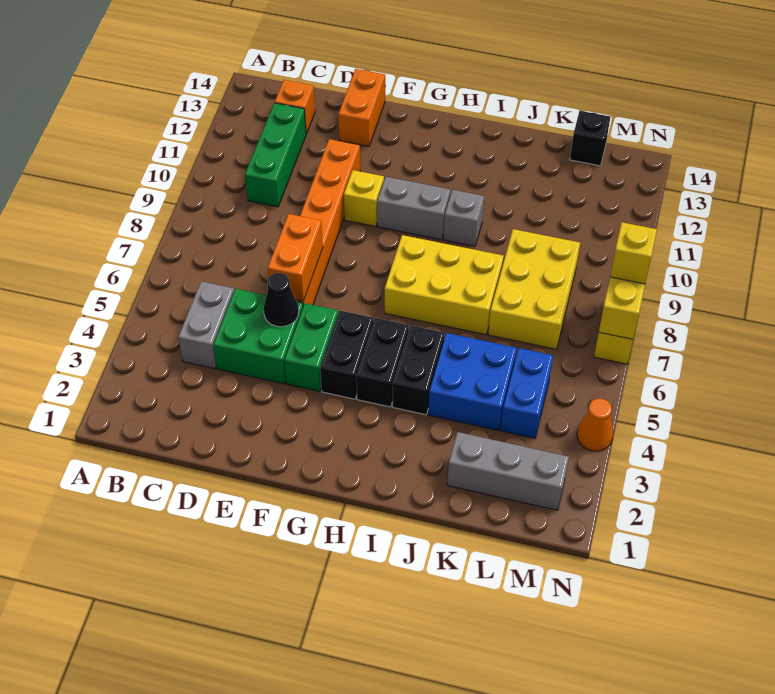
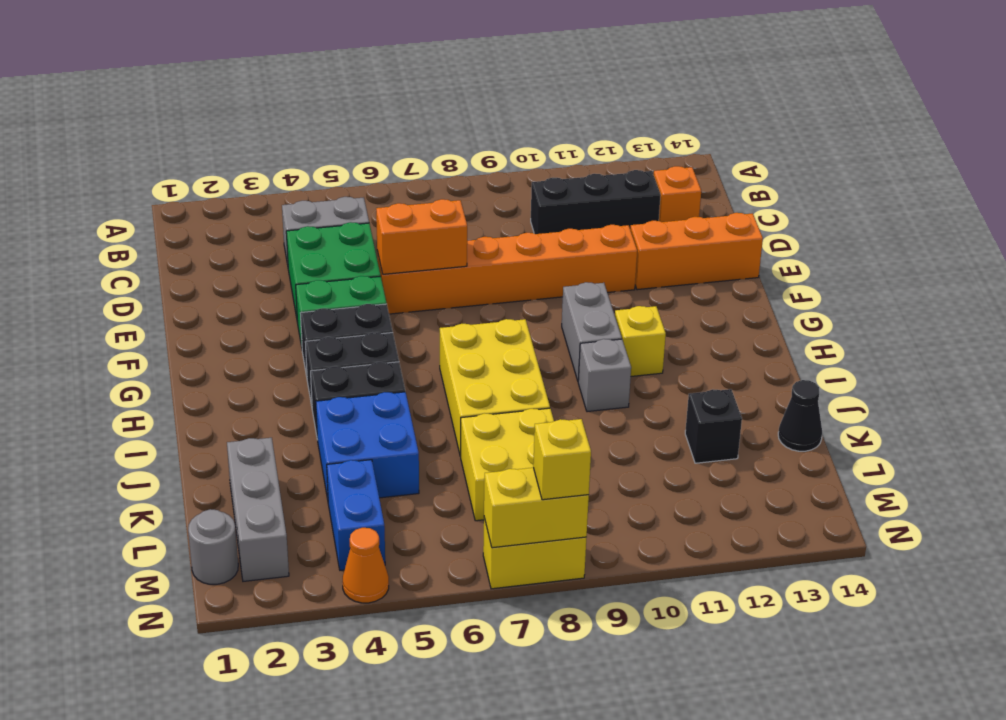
green brick C10:C12 level 1 -> black brick C10:C12 level 1
black cone E5 level 2 -> black cone K14 level 1
orange brick E13:E14 level 1 -> orange brick E12:E14 level 1
yellow brick F10 level 1 -> yellow brick H11 level 1
yellow brick K7:L9 level 1 -> yellow brick K7:L8 level 1
blue brick L4:L5 level 1 -> blue brick L4:M4 level 1
black brick L14 level 1 -> black brick K12 level 1
none -> grey round brick M1 level 1

